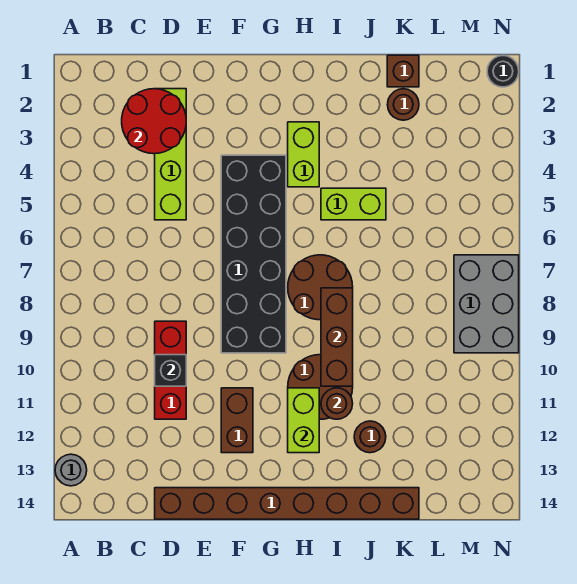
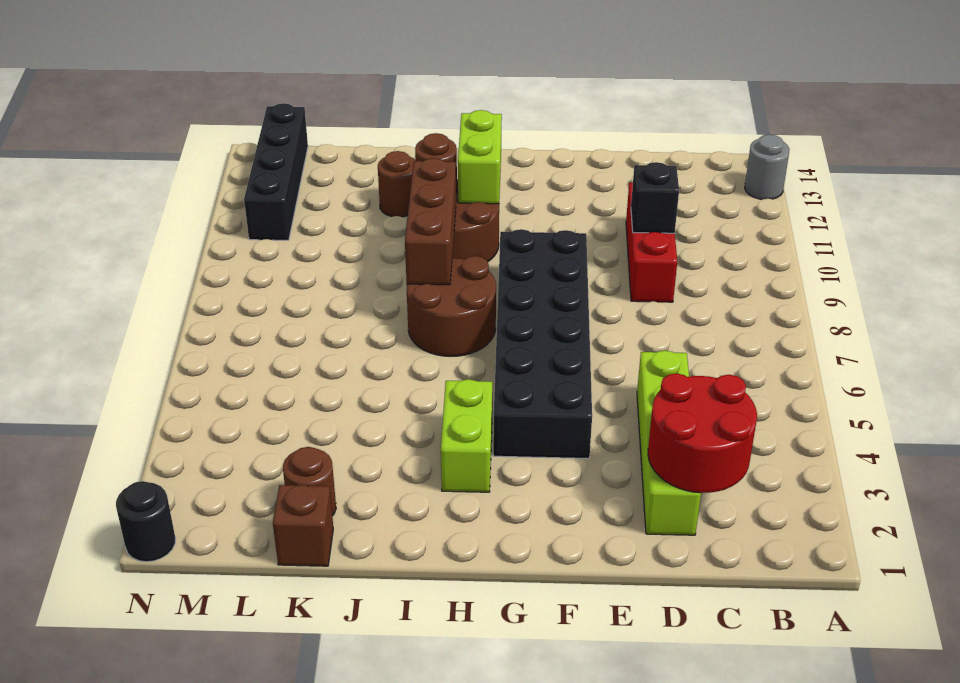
brown brick D14:K14 level 1 -> none
brown brick F11:F12 level 1 -> none
lime brick I5:J5 level 1 -> none
grey brick M7:N9 level 1 -> none
none -> black brick M11:M14 level 1

